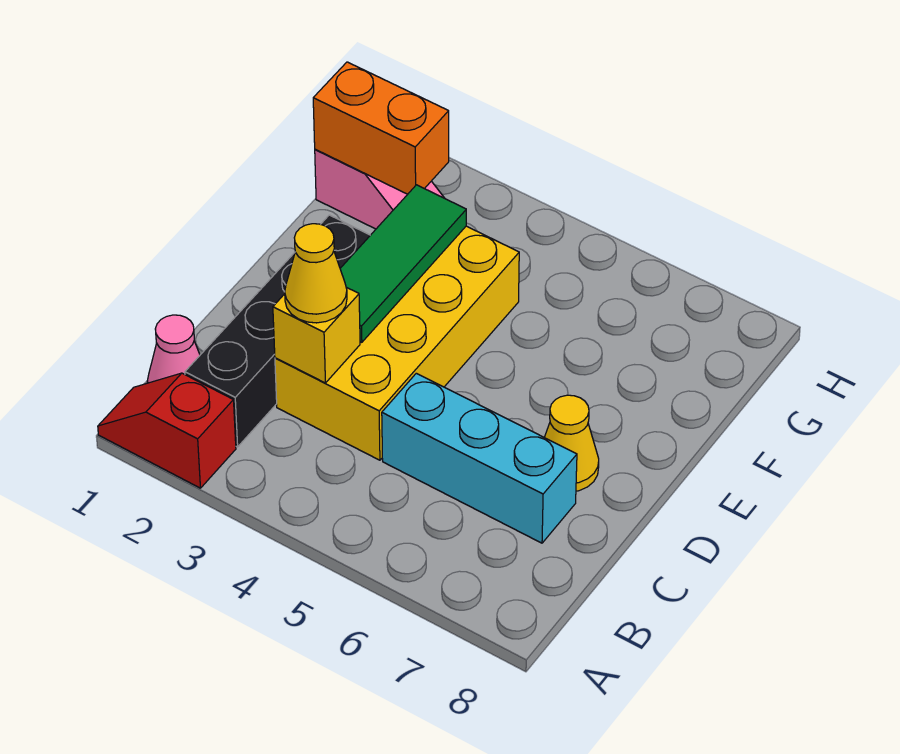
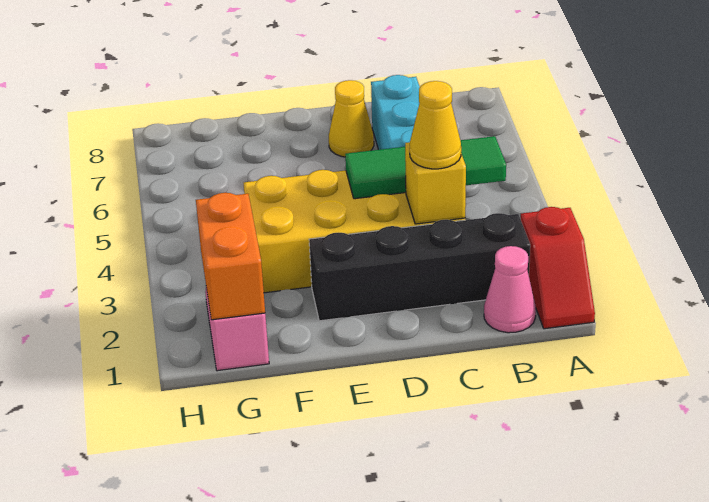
green tile D3:F3 level 2 -> green tile B4:D4 level 2

